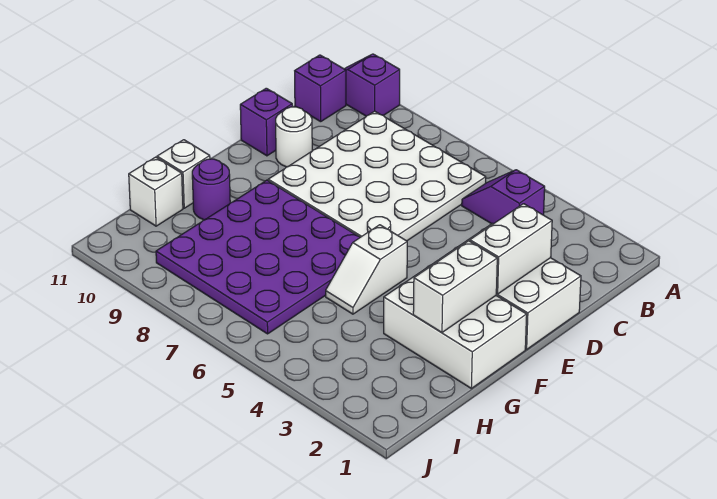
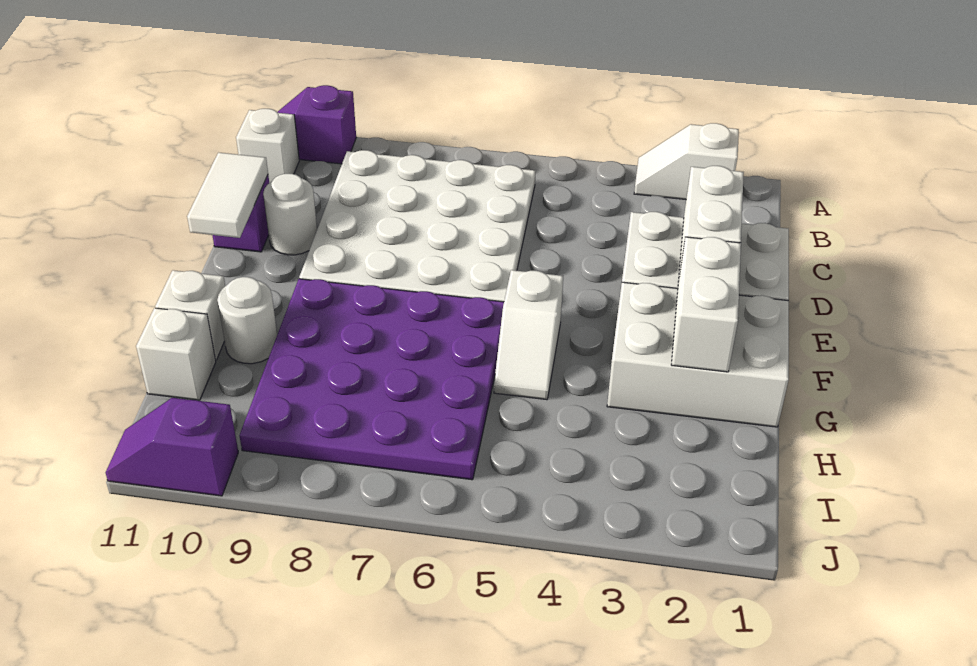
none -> white slope A2:A3 level 1 top 2
purple slope B4:B5 level 1 top 4 -> purple slope J10:J11 level 1 top 10
purple brick B11 level 1 -> white brick B11 level 1
none -> white tile D11:E11 level 2
purple round brick G10 level 1 -> white round brick G10 level 1

